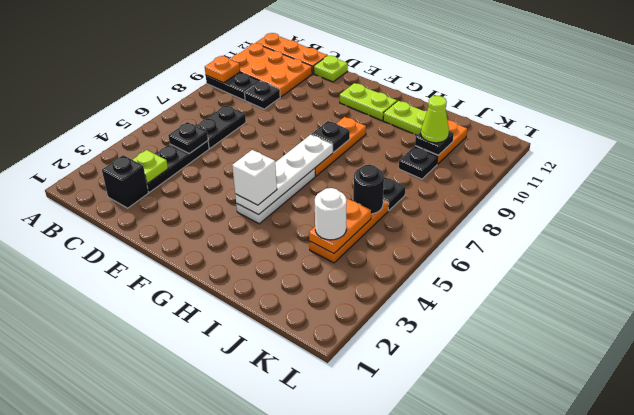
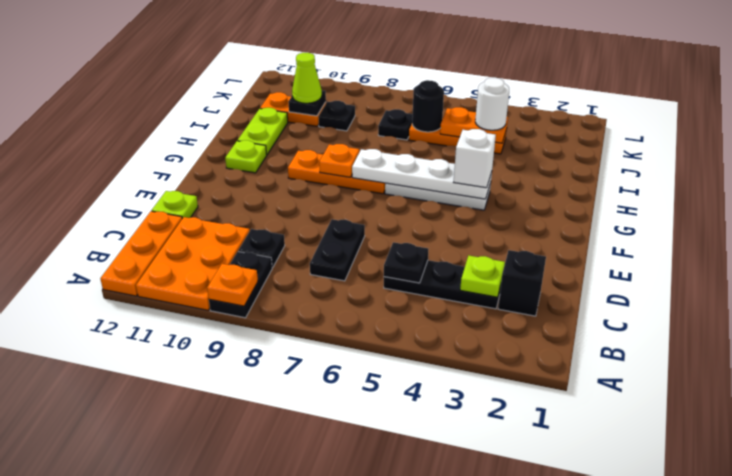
black plate C6:C7 level 1 -> black plate C7:D7 level 1
lime plate F11:G11 level 1 -> lime plate G11 level 1
black plate G8 level 2 -> orange plate G8 level 2

